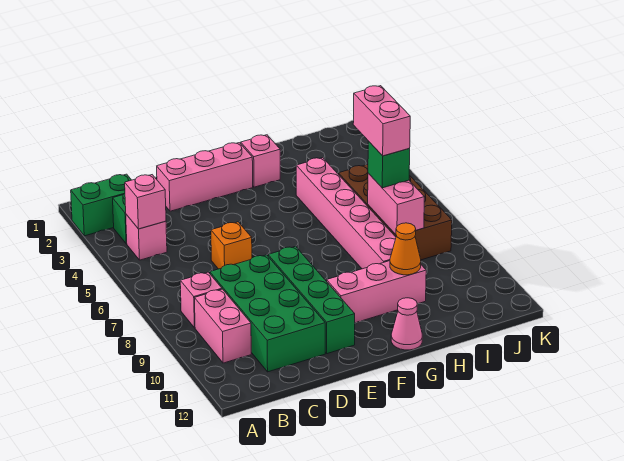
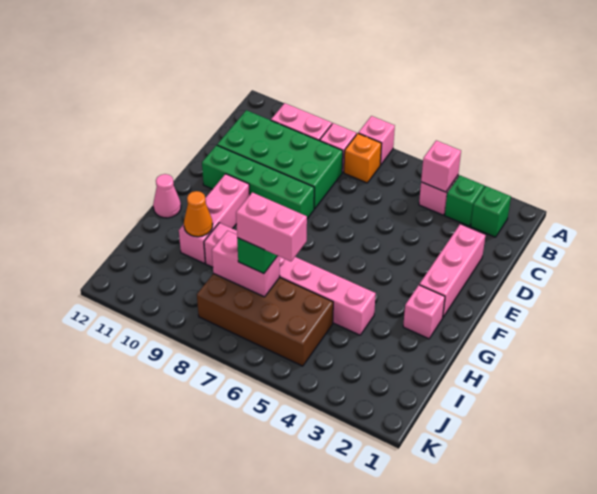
green brick A2:B2 level 1 -> green brick B2 level 1
none -> pink brick A7 level 1
orange brick D6 level 1 -> orange brick B7 level 1

